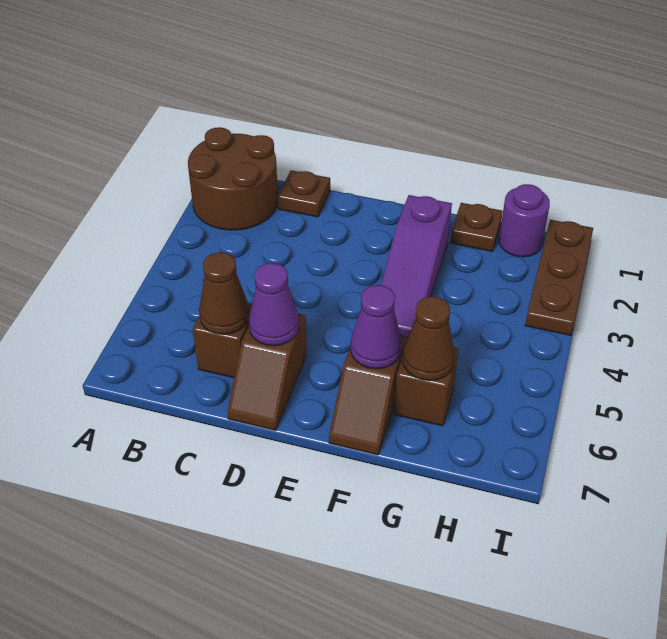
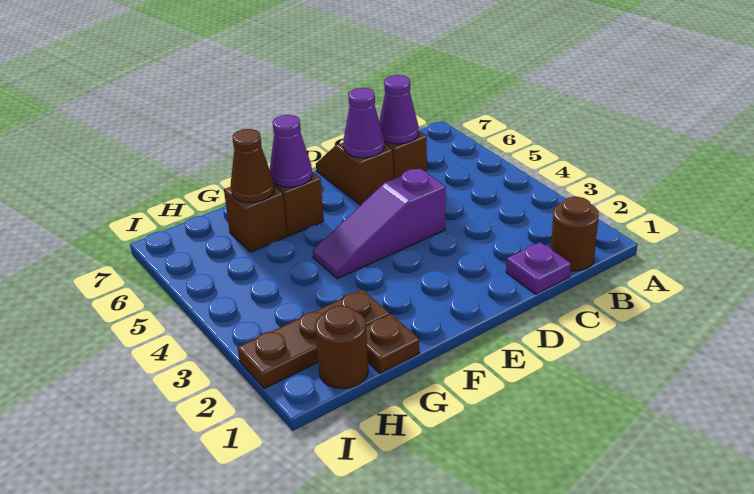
brown round brick A1:B2 level 1 -> brown round brick B1 level 1
brown plate C1 level 1 -> purple plate C1 level 1
brown cone C6 level 2 -> purple cone C6 level 2
purple slope F2:F4 level 1 top 2 -> purple slope D4:F4 level 1 top D
purple round brick H1 level 1 -> brown round brick H1 level 1
brown plate I1:I3 level 1 -> brown plate G2:I2 level 1

